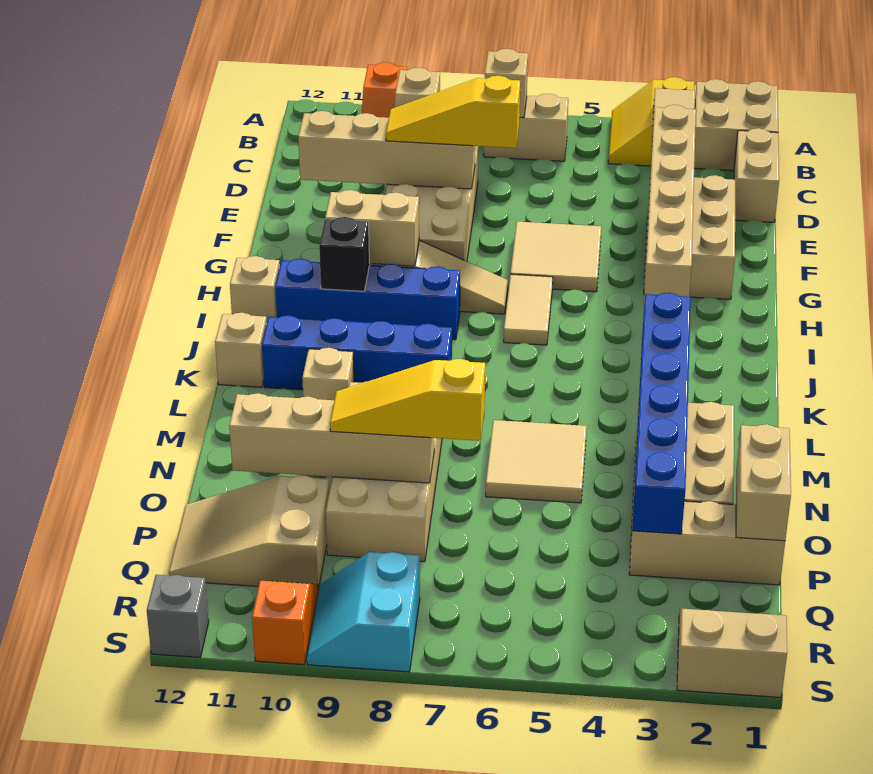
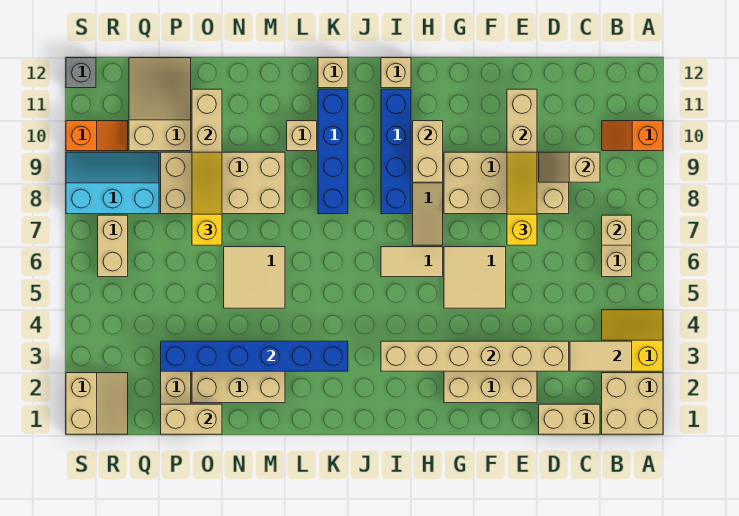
black brick I10 level 2 -> none
none -> tan brick R6:R7 level 1
cyan slope R8:S9 level 1 top 8 -> cyan slope Q8:S9 level 1 top 8

